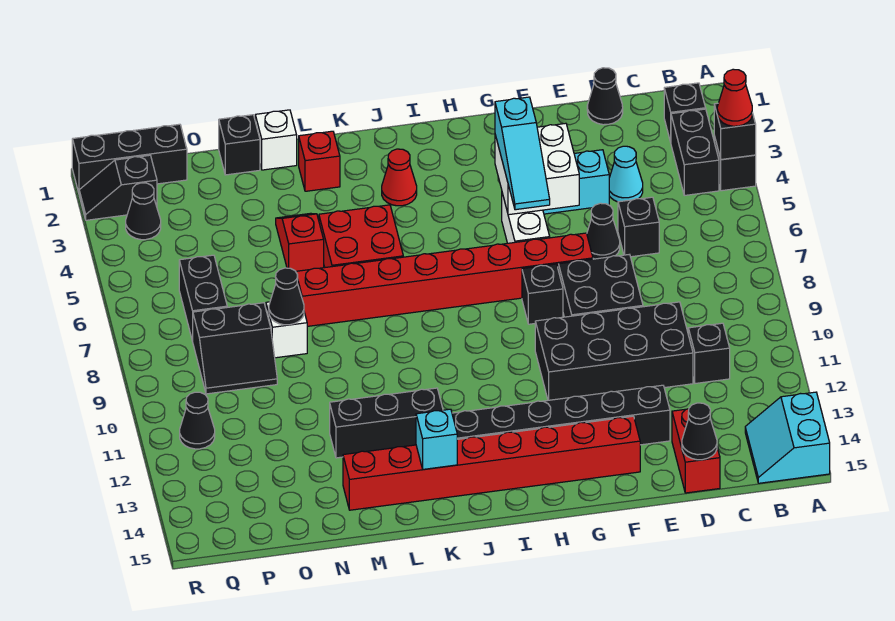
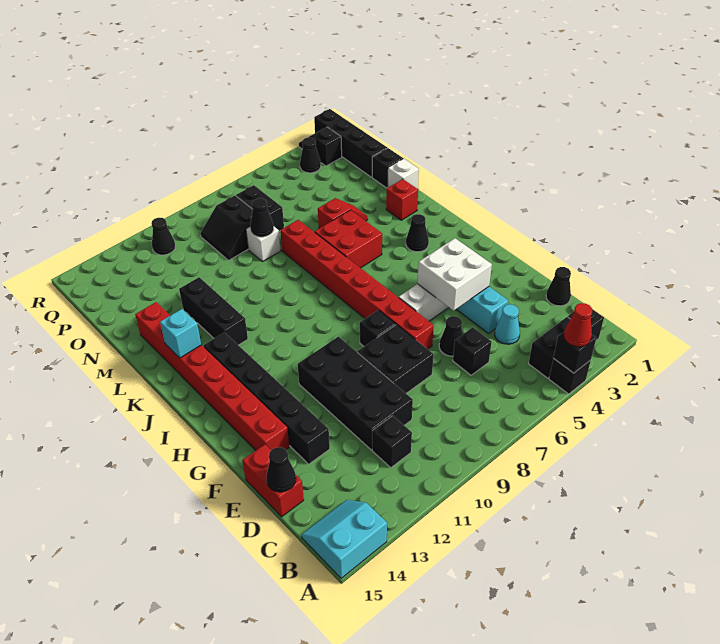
red brick D14:D15 level 1 -> red brick D15:E15 level 1
cyan slope G4:G6 level 3 top 4 -> none
red cone J3 level 1 -> black cone J3 level 1
black brick P1:R1 level 1 -> black brick O1:R1 level 1
black brick P6:P7 level 1 -> black brick O7:P7 level 1

